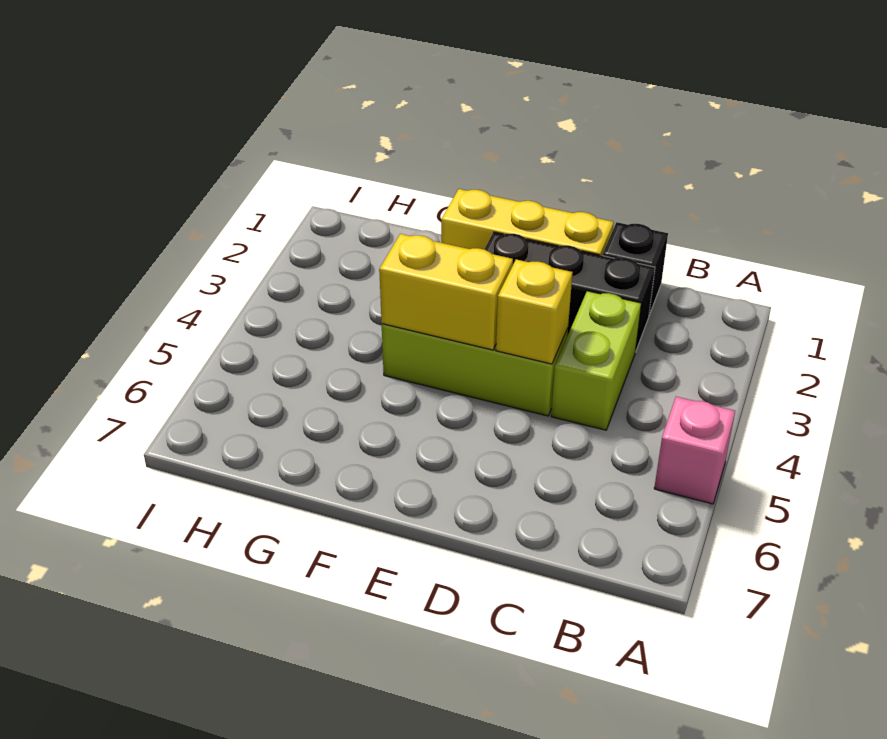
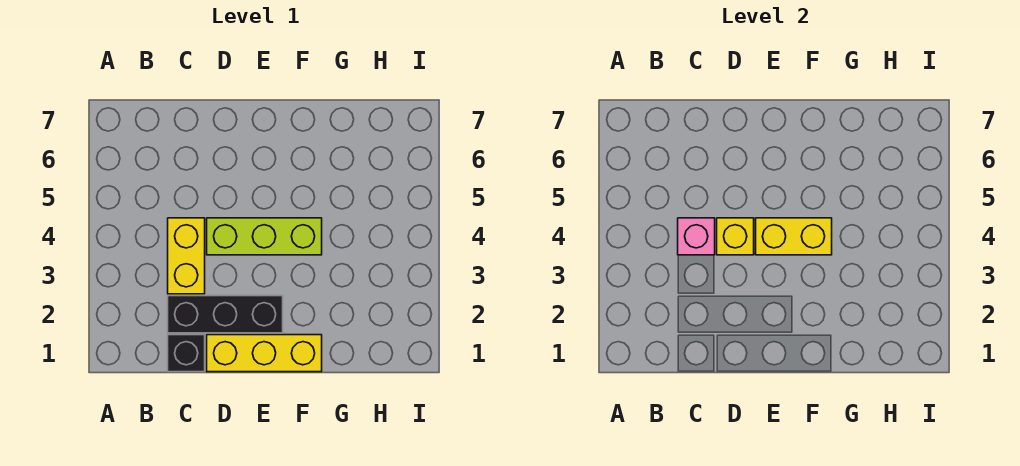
pink brick A5 level 1 -> pink brick C4 level 2
lime brick C3:C4 level 1 -> yellow brick C3:C4 level 1

